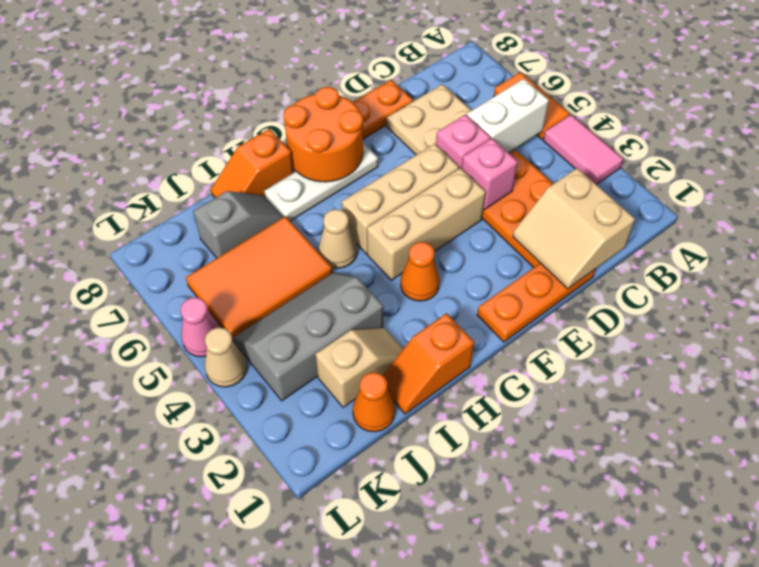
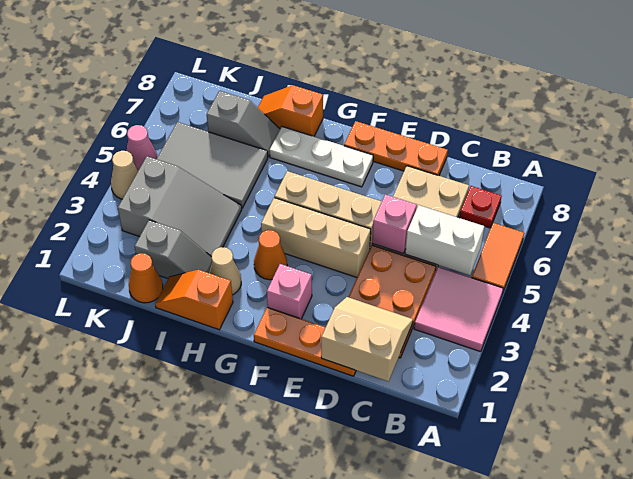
pink tile A3:A4 level 1 -> pink tile A3:B4 level 1
none -> red plate B7 level 1
tan slope C1:D2 level 2 top C -> tan slope C1:D2 level 2 top 1
pink brick D4 level 2 -> pink brick F2 level 1
orange round brick F7:G8 level 2 -> none
tan cone H5 level 1 -> tan cone H2 level 1
tan slope I2:J2 level 1 top J -> grey slope I2:J2 level 1 top J
grey slope I3:K4 level 1 top 3 -> grey slope I3:K4 level 1 top K
orange tile I5:K6 level 1 -> grey tile I5:K6 level 1

